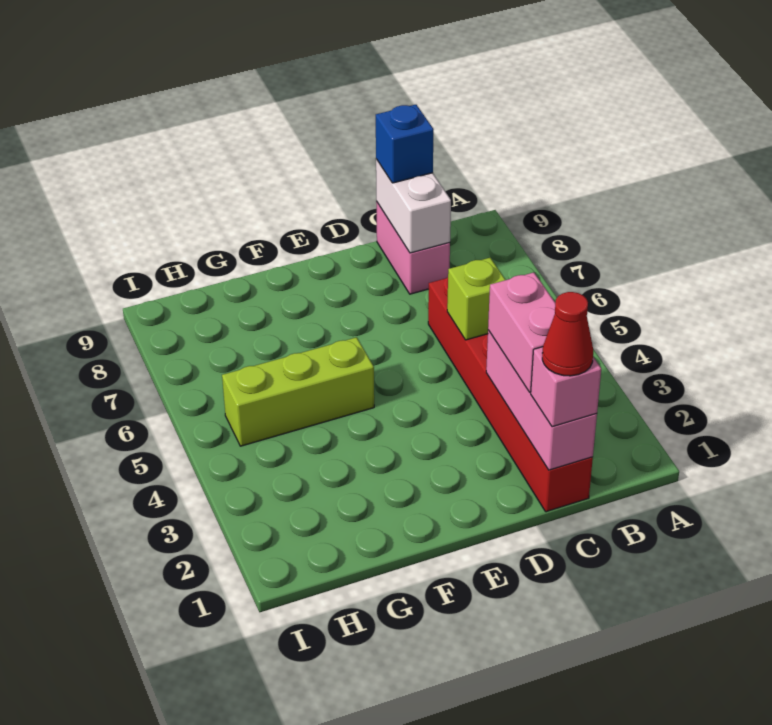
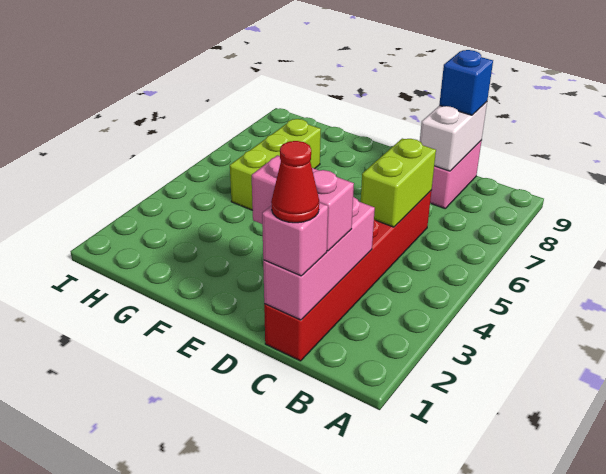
pink brick C2:C3 level 3 -> pink brick C2:D2 level 3
lime brick C5 level 2 -> lime brick C5:C6 level 2
lime brick F5:H5 level 1 -> lime brick G5:G7 level 1

